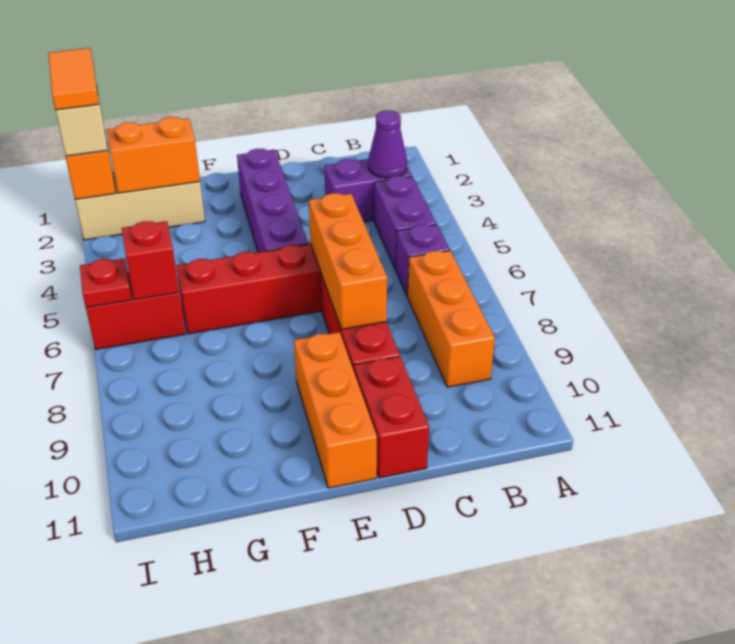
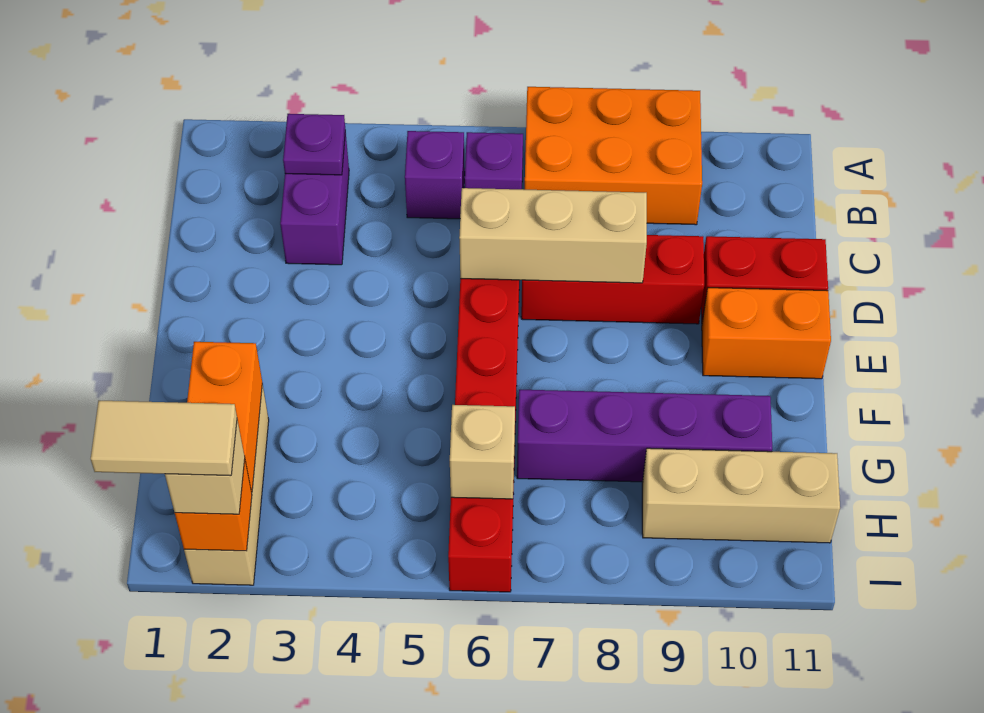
purple cone B3 level 2 -> purple plate B3 level 2
purple brick B4:B5 level 1 -> purple brick B5 level 1
orange brick B7:B9 level 1 -> orange brick A7:B9 level 1
orange brick D6:D8 level 2 -> tan brick D6:D8 level 2
purple brick E2:E5 level 1 -> purple brick G7:G10 level 1
orange brick E9:E11 level 1 -> orange brick E10:E11 level 1
red brick H6 level 2 -> tan brick H6 level 2
none -> tan brick H9:H11 level 1
orange tile I1:I2 level 4 -> tan tile I1:I2 level 4
red plate I6 level 2 -> none

